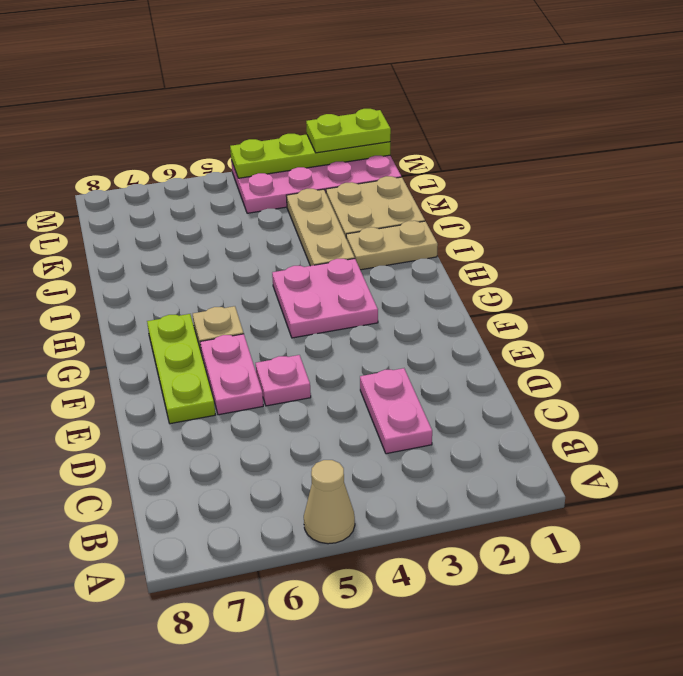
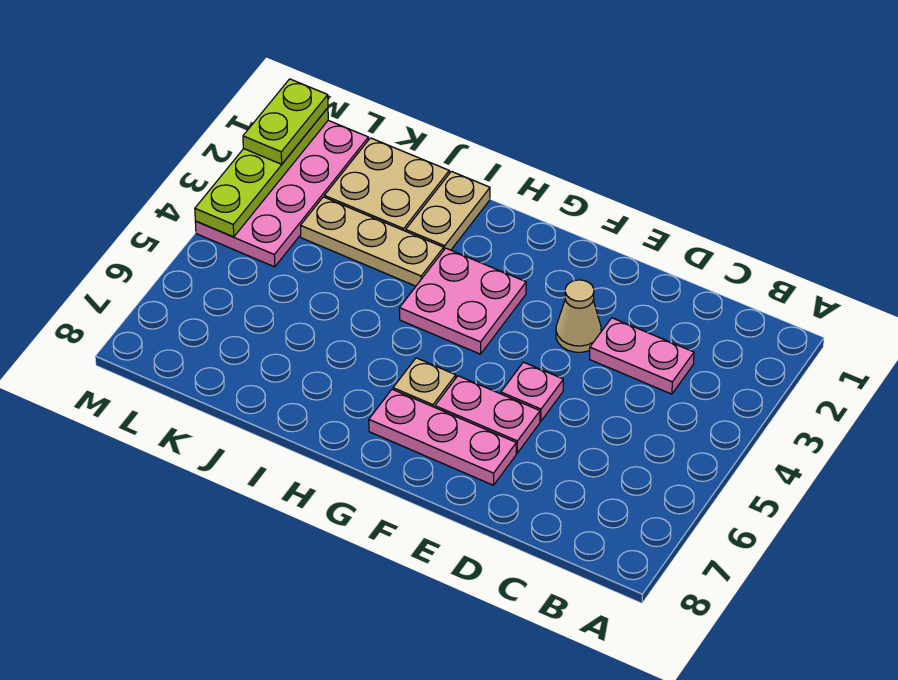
tan cone A5 level 1 -> tan cone E3 level 1
lime plate E7:G7 level 1 -> pink plate E7:G7 level 1

